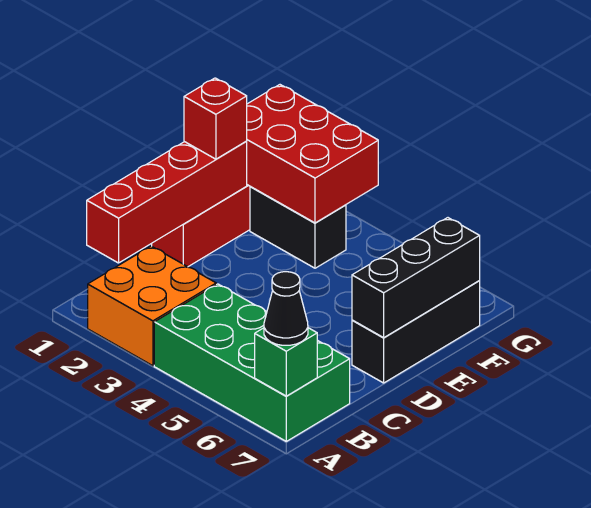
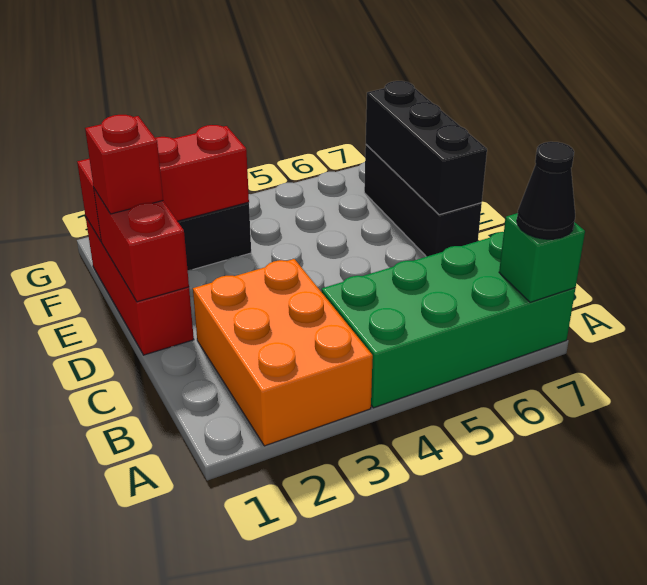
orange brick A2:B3 level 1 -> orange brick A2:C3 level 1
red brick B1:E1 level 2 -> red brick D1:E1 level 2
red brick F1:G3 level 2 -> red brick F1:F3 level 2

